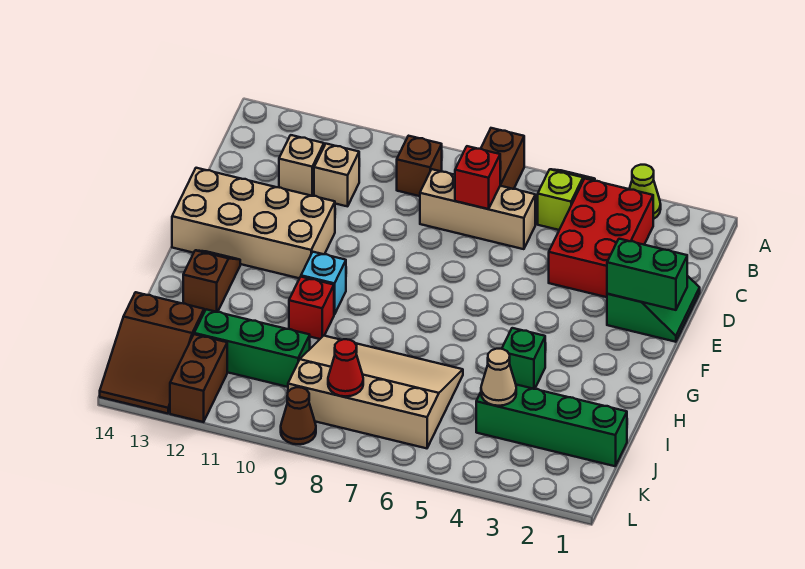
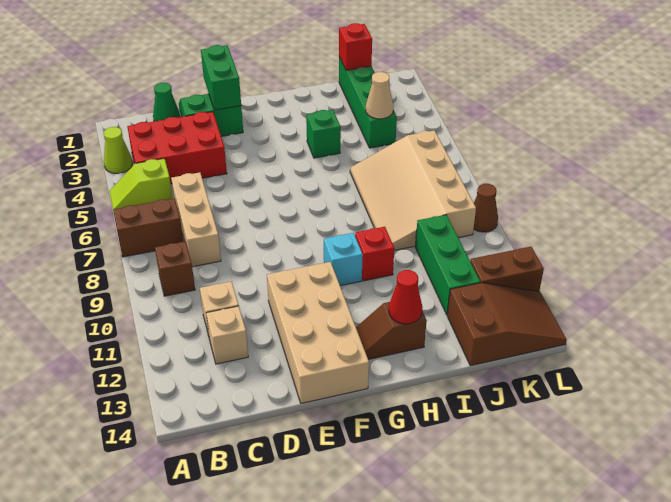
none -> green cone C1 level 1
red brick C7 level 2 -> red brick J1 level 2
red cone K8 level 2 -> red cone H13 level 2

